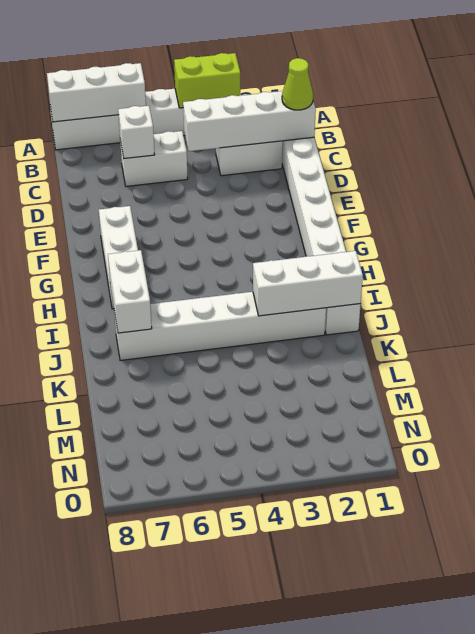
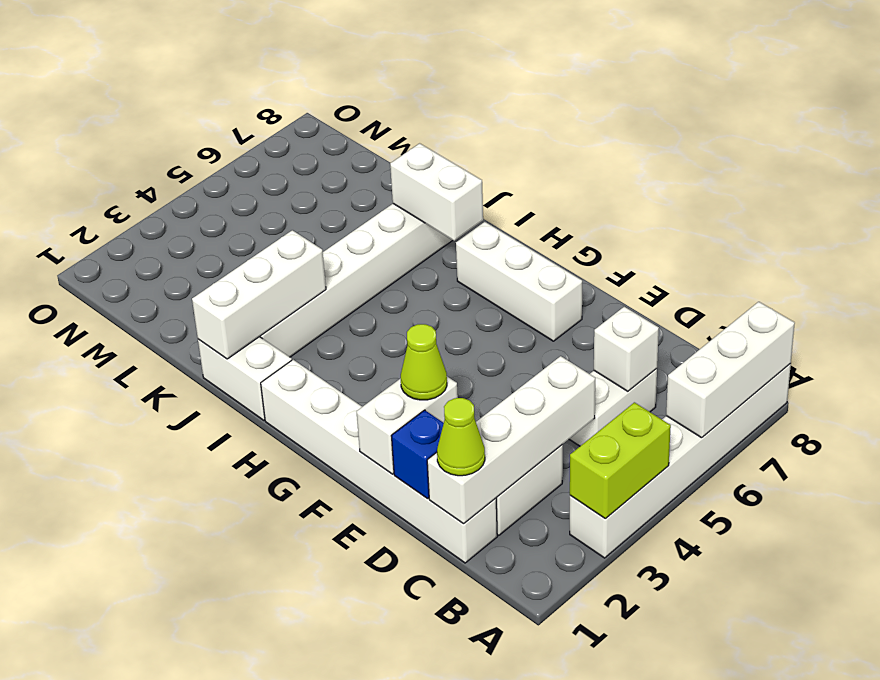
none -> blue brick D1 level 2
none -> white brick E1:E2 level 2
none -> lime cone E2 level 3

